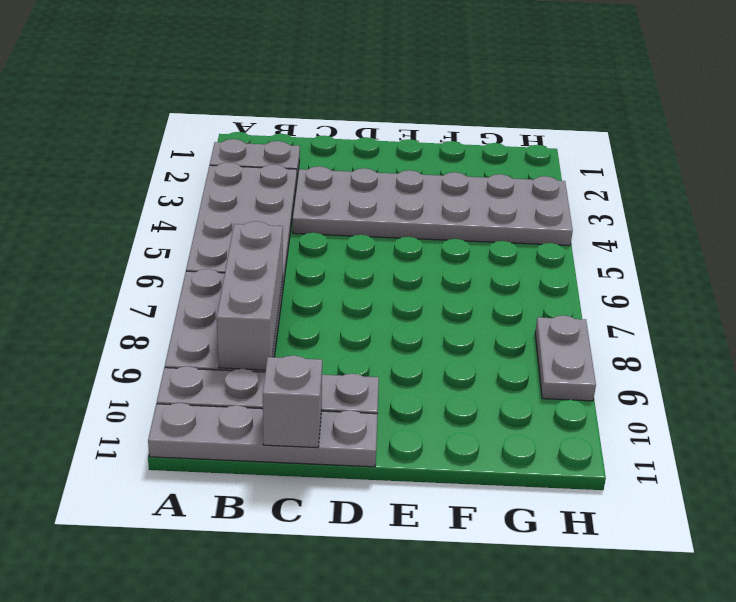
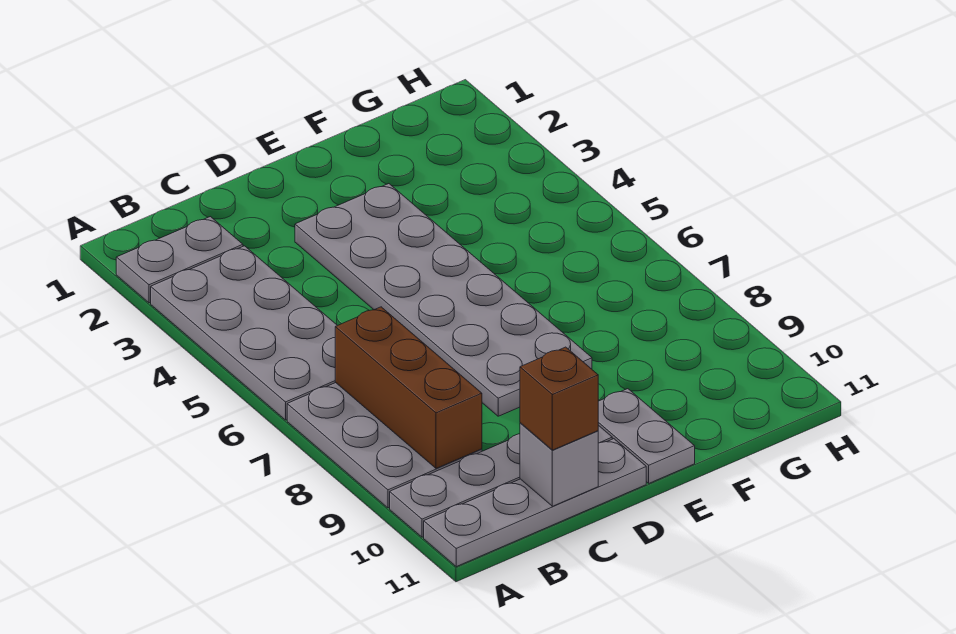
grey brick B7:B9 level 2 -> brown brick B7:B9 level 2
grey plate C3:H4 level 1 -> grey plate D3:E8 level 1
none -> brown brick C11 level 3
grey plate H8:H9 level 1 -> grey plate E10:E11 level 1

